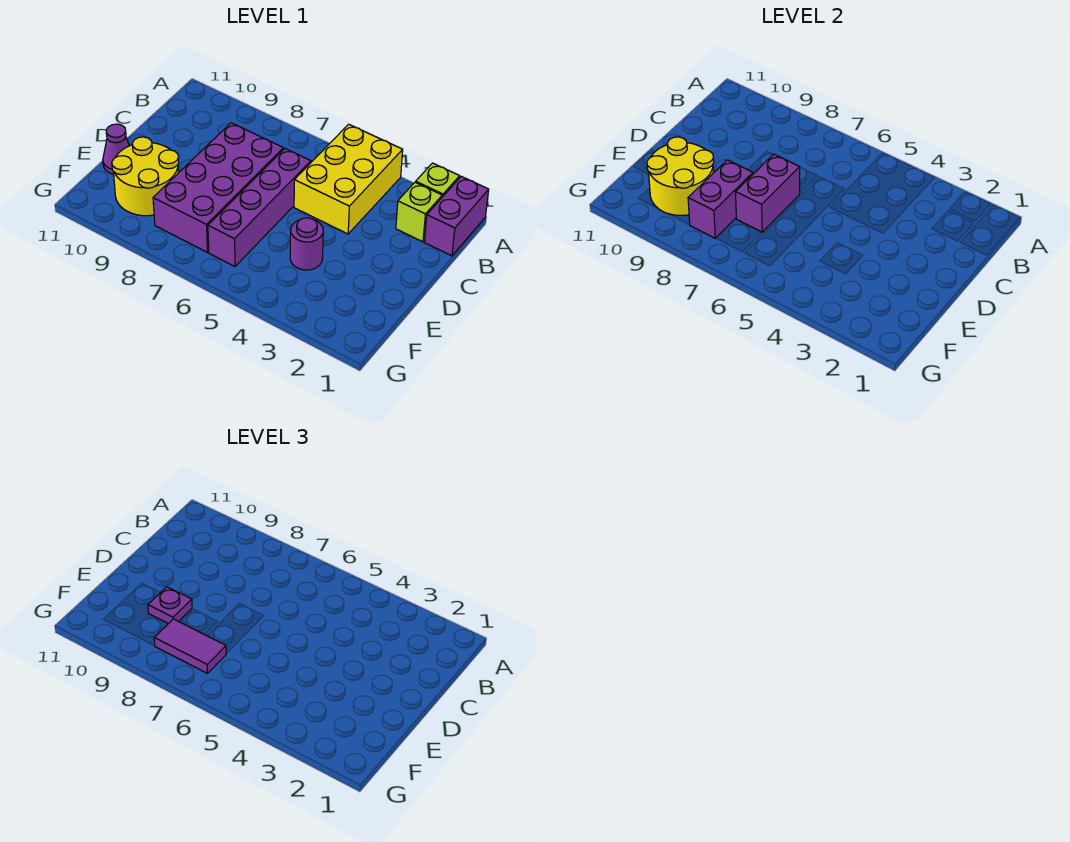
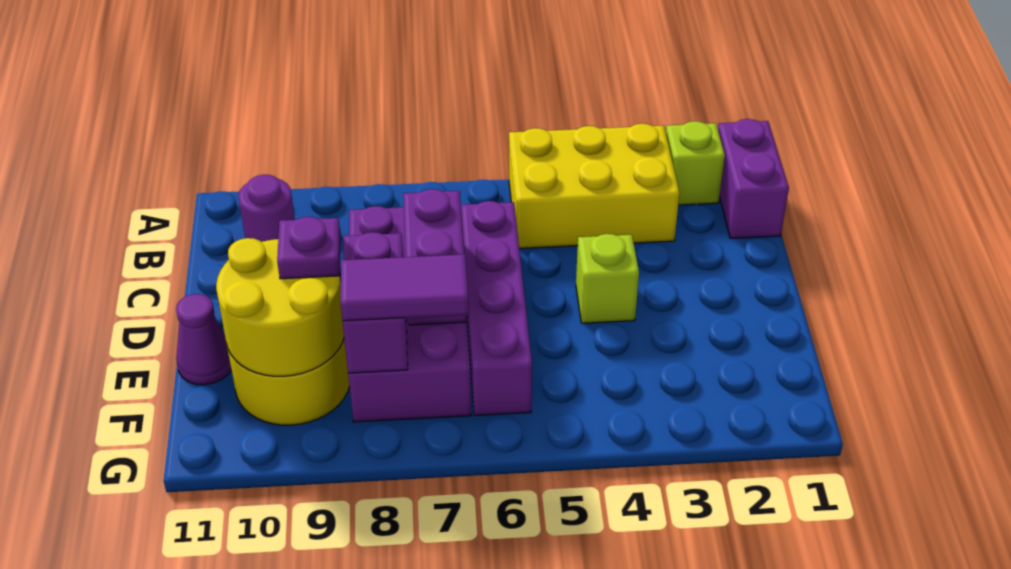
yellow brick A4:C5 level 1 -> yellow brick A3:B5 level 1
lime brick B2 level 1 -> lime brick D4 level 1
purple round brick E4 level 1 -> purple round brick B10 level 1

